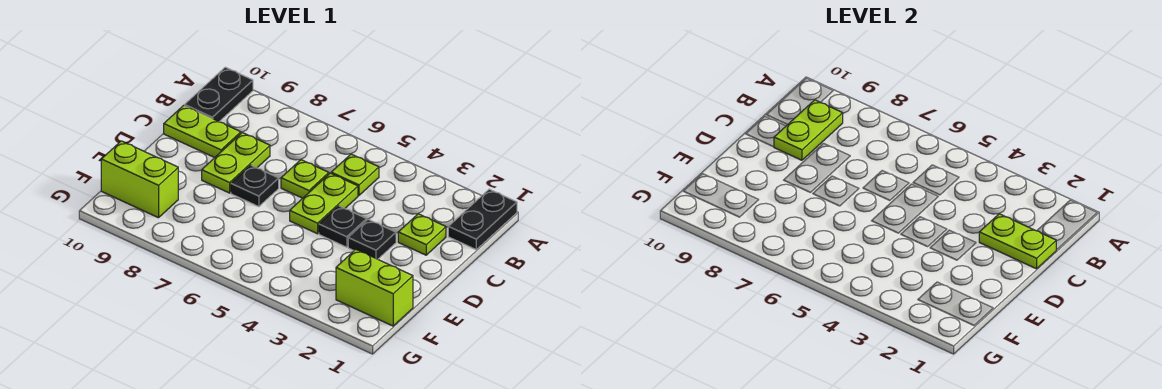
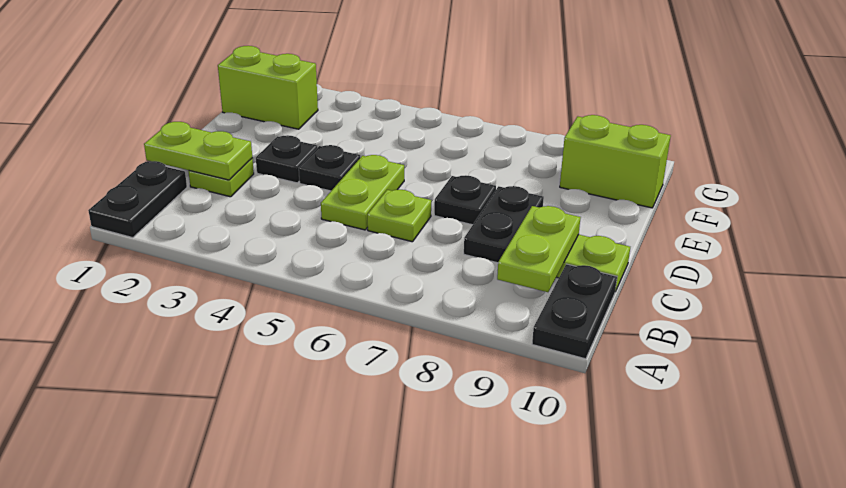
lime plate B5 level 1 -> none
lime plate C8:D8 level 1 -> black plate C8:D8 level 1

